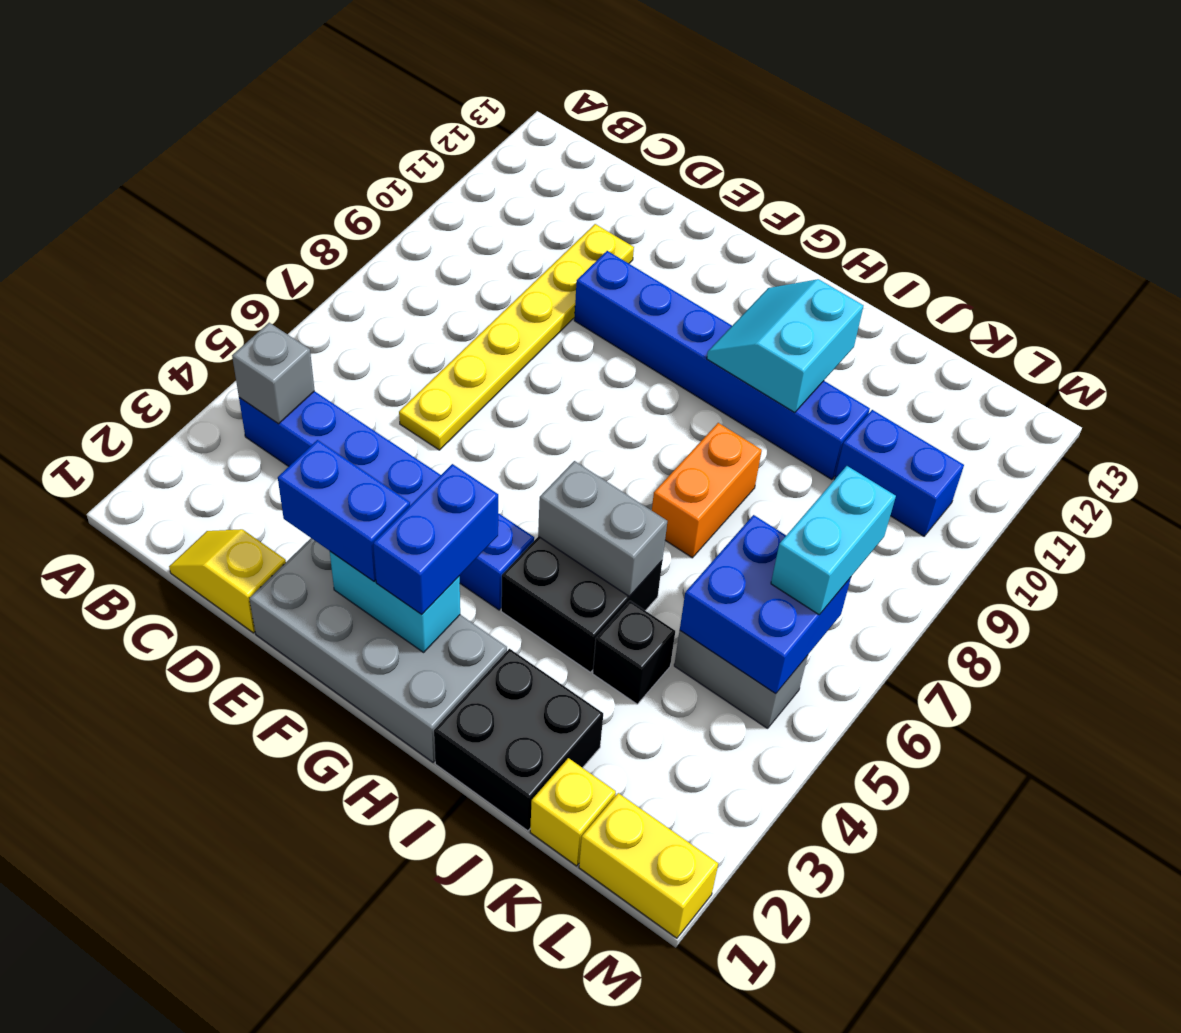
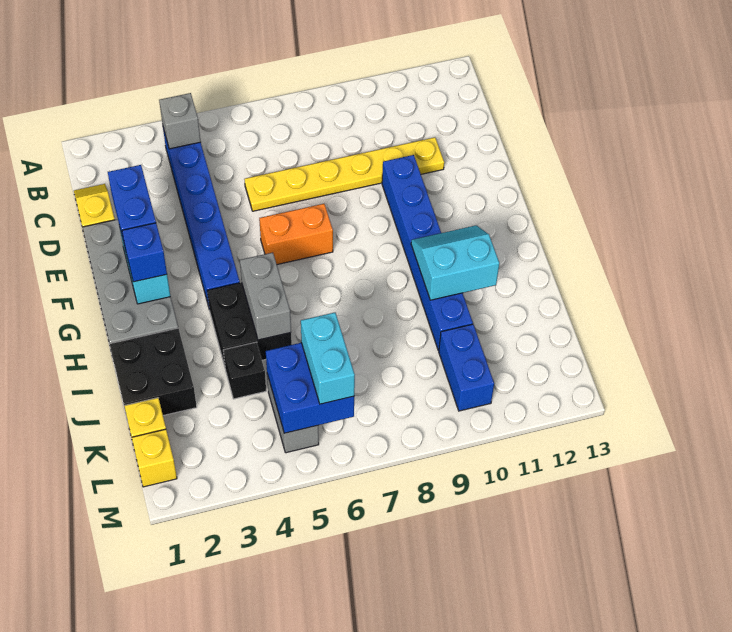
blue brick G2:G3 level 3 -> blue brick G2 level 3
orange brick I7:I8 level 1 -> orange brick F6:F7 level 1
yellow brick L1:M1 level 1 -> yellow brick L1 level 1
cyan brick L6:L7 level 3 -> cyan brick K6:L6 level 3

